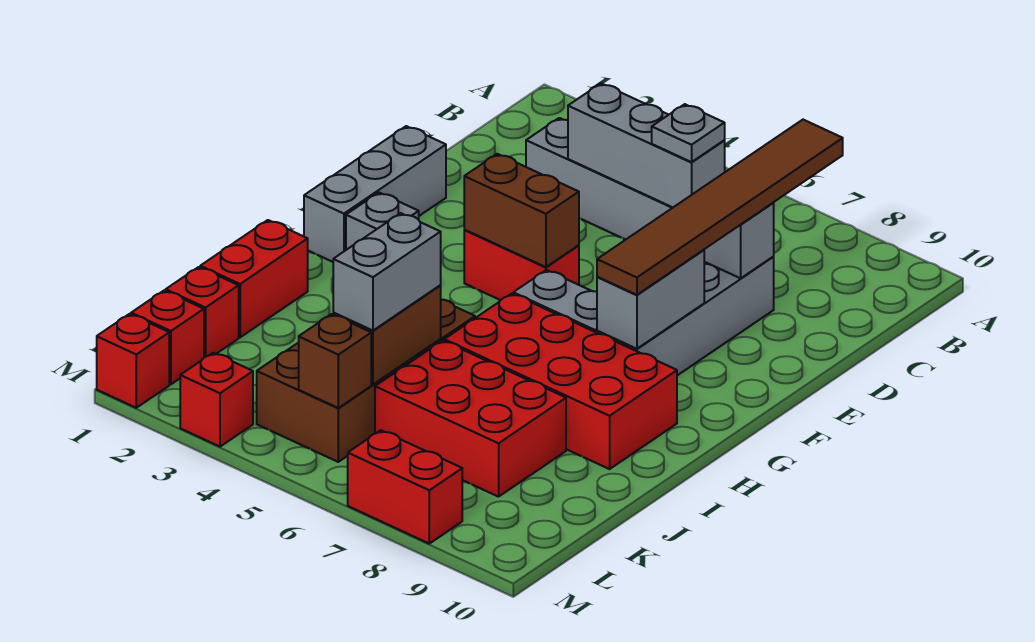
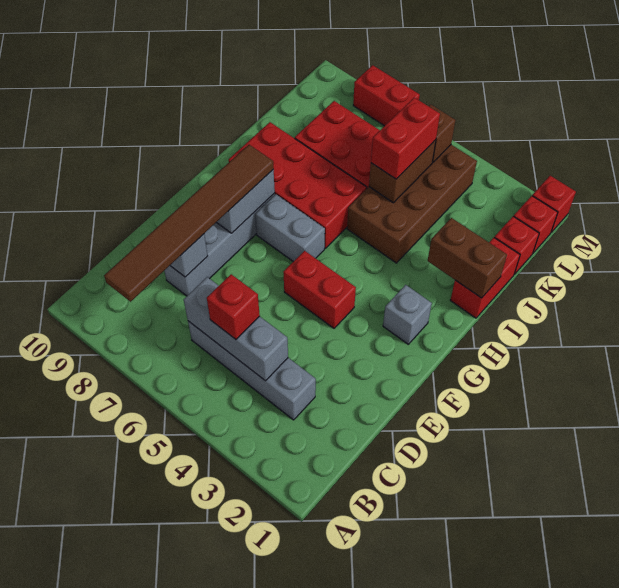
grey plate C6 level 3 -> none
grey brick E1:G1 level 1 -> none
brown brick F4:F5 level 2 -> brown brick I1:I2 level 2
grey brick J5:K5 level 3 -> red brick J5:K5 level 3
red brick M3 level 1 -> red brick C5 level 3

